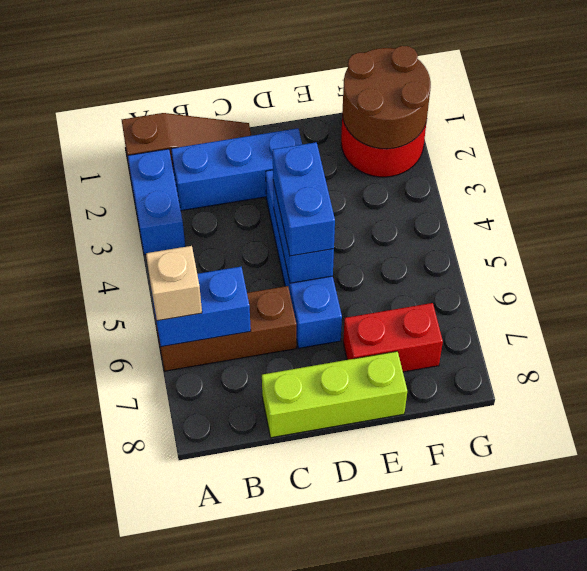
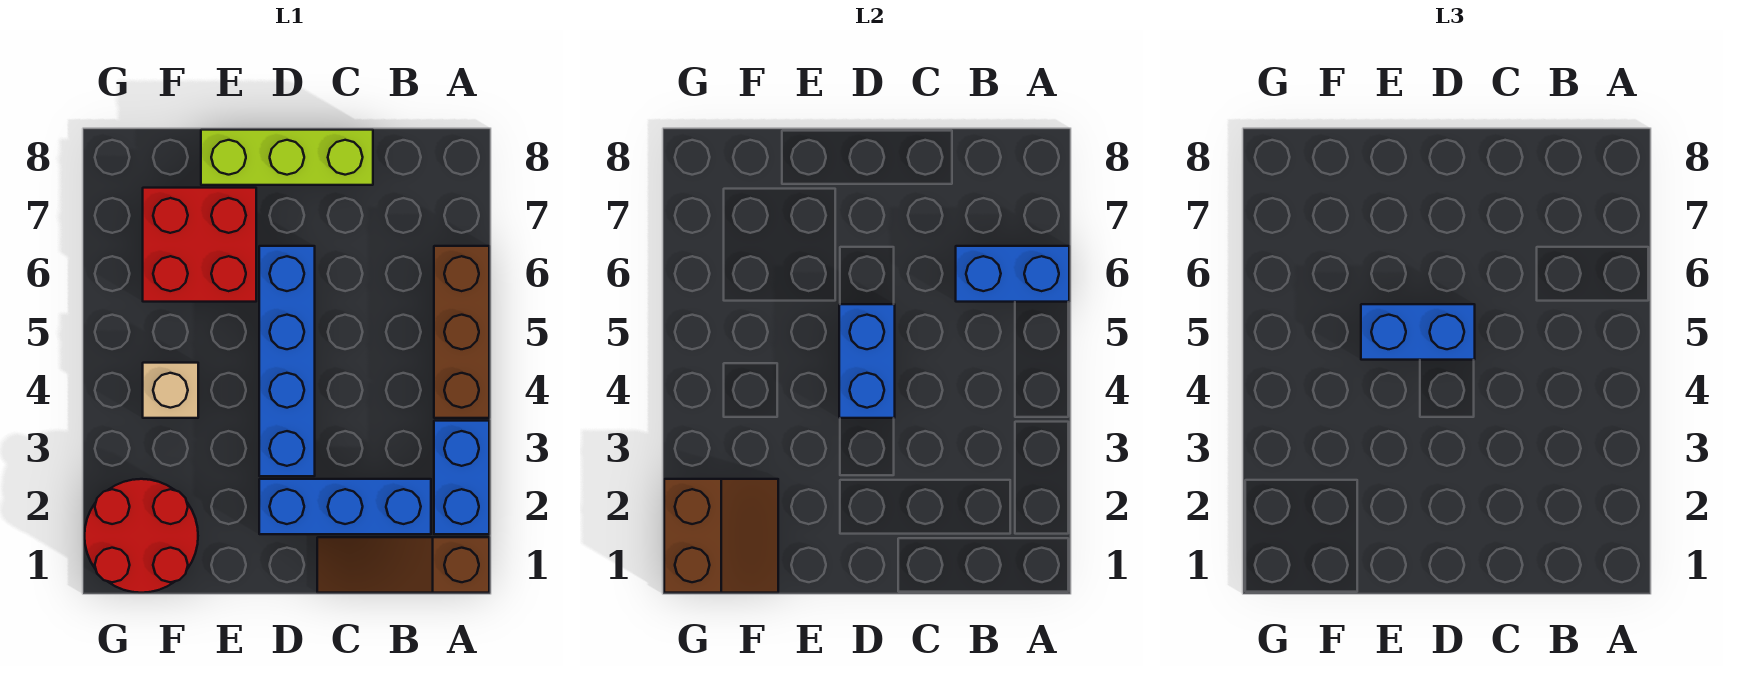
brown brick A6:C6 level 1 -> brown brick A4:A6 level 1
tan brick A6 level 3 -> tan brick F4 level 1
blue brick D4:D5 level 3 -> blue brick D5:E5 level 3
red brick E7:F7 level 1 -> red brick E6:F7 level 1
brown round brick F1:G2 level 2 -> brown slope F1:G2 level 2 top G

